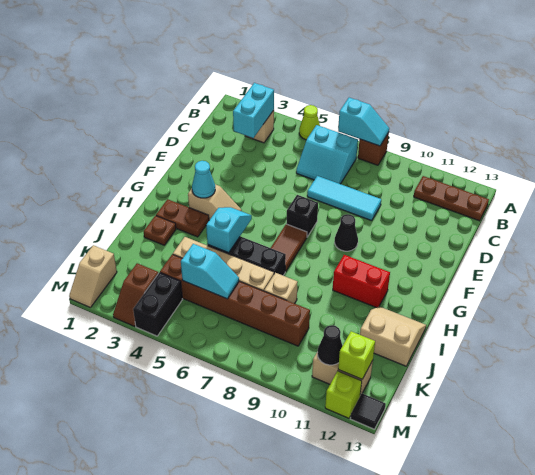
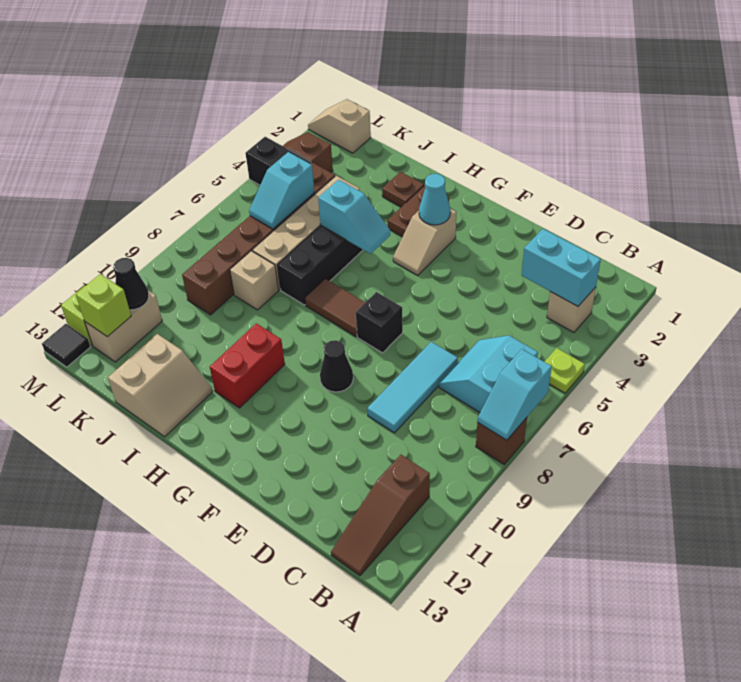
lime cone A5 level 1 -> lime plate A5 level 1
brown plate B11:B13 level 1 -> brown slope B11:B13 level 1 top 11

